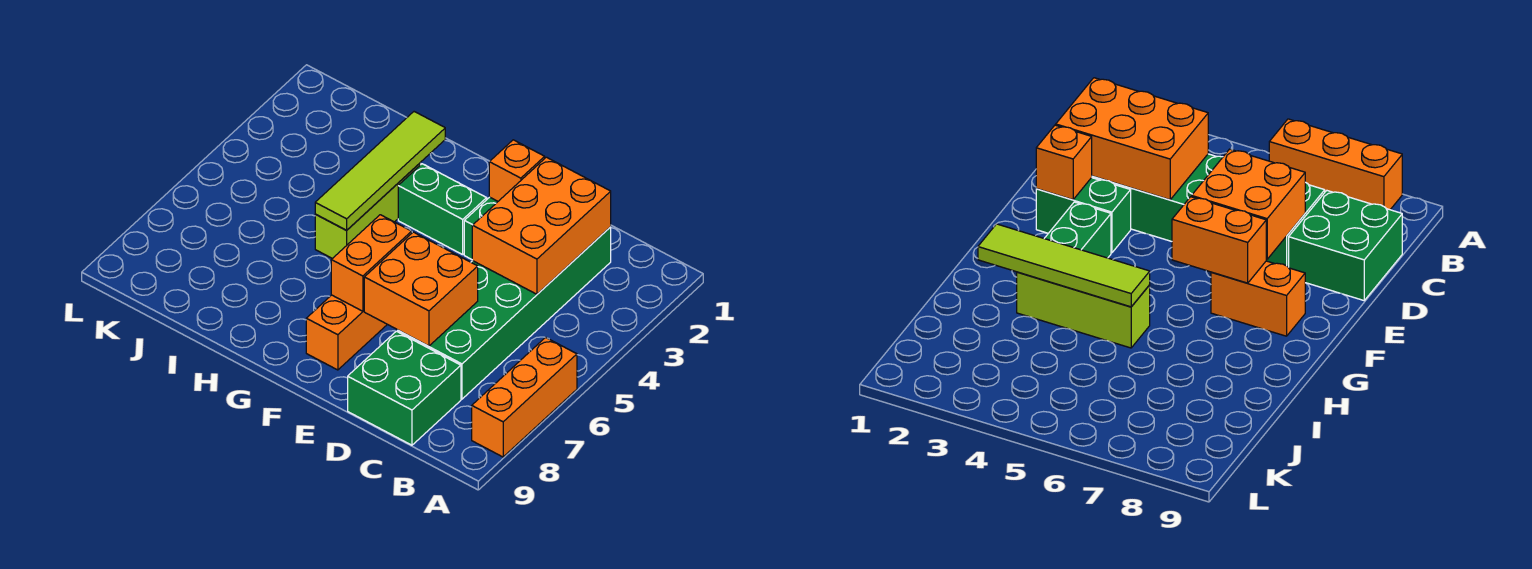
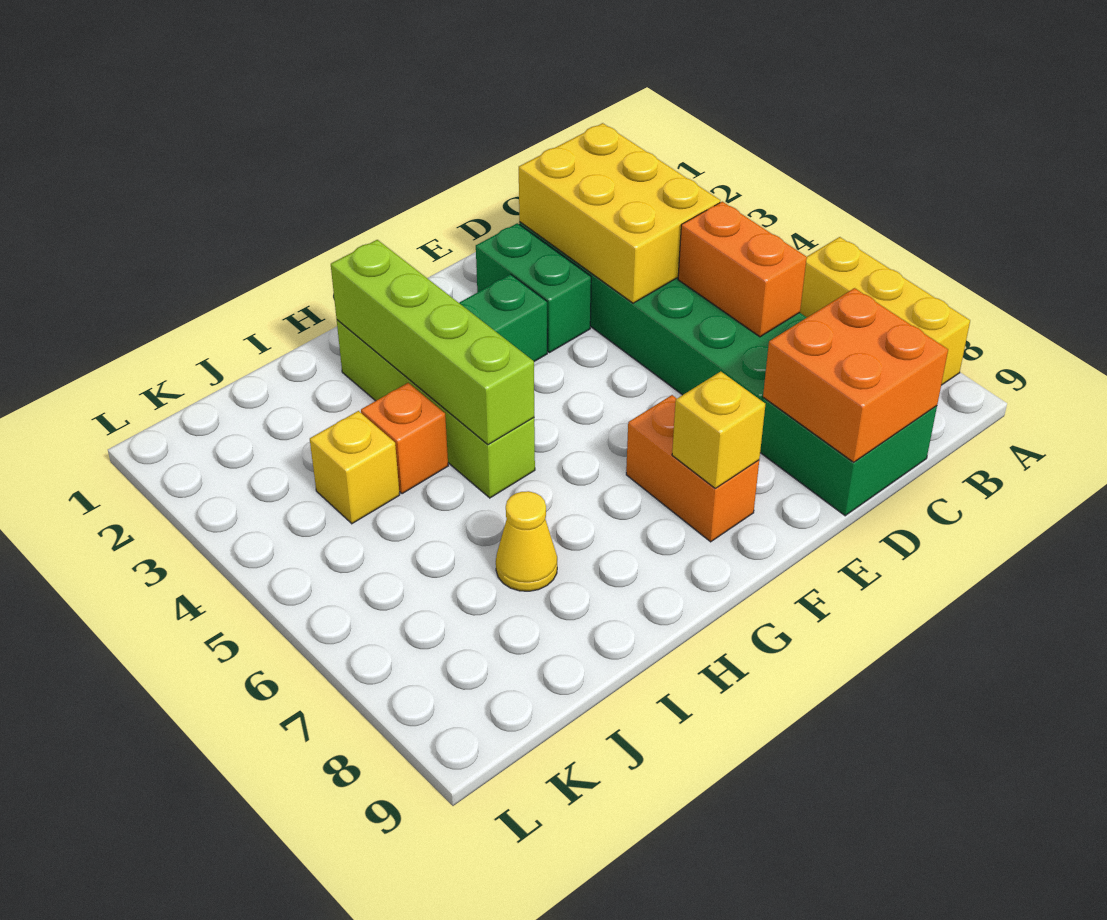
orange brick A6:A8 level 1 -> yellow brick A6:A8 level 1
orange brick C2:D4 level 2 -> yellow brick C2:D4 level 2
orange brick D6:E7 level 2 -> orange brick C8:D9 level 2
orange brick E2 level 2 -> orange brick I4 level 1
orange brick F6:F7 level 2 -> orange brick C5:C6 level 2
none -> yellow brick F8 level 2
lime tile H2:H5 level 2 -> lime brick H2:H5 level 2
lime brick H3:H5 level 1 -> lime brick H2:H5 level 1
none -> yellow cone I7 level 1
none -> yellow brick J4 level 1

